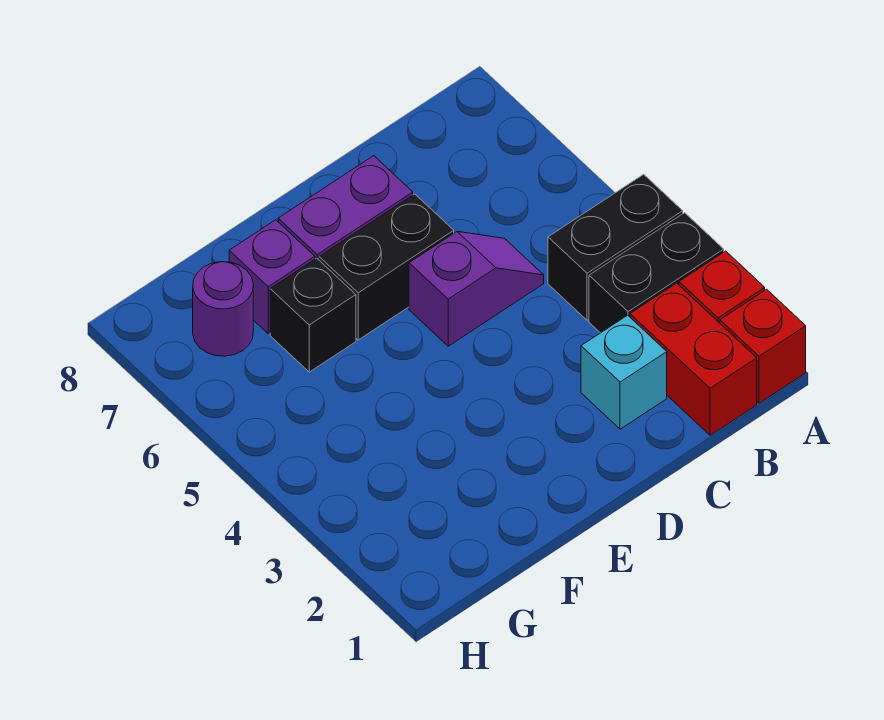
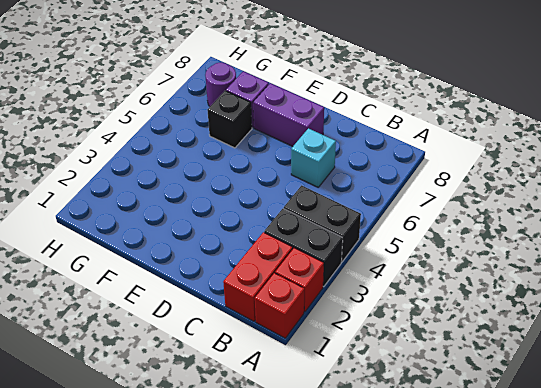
cyan brick C2 level 1 -> cyan brick C6 level 1
purple slope C5:D5 level 1 top D -> none
black brick D6:E6 level 1 -> none

